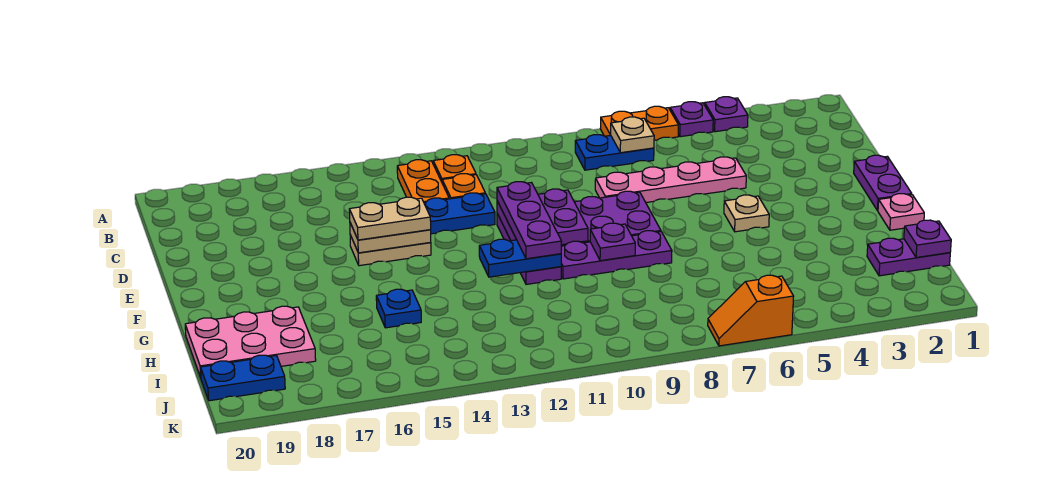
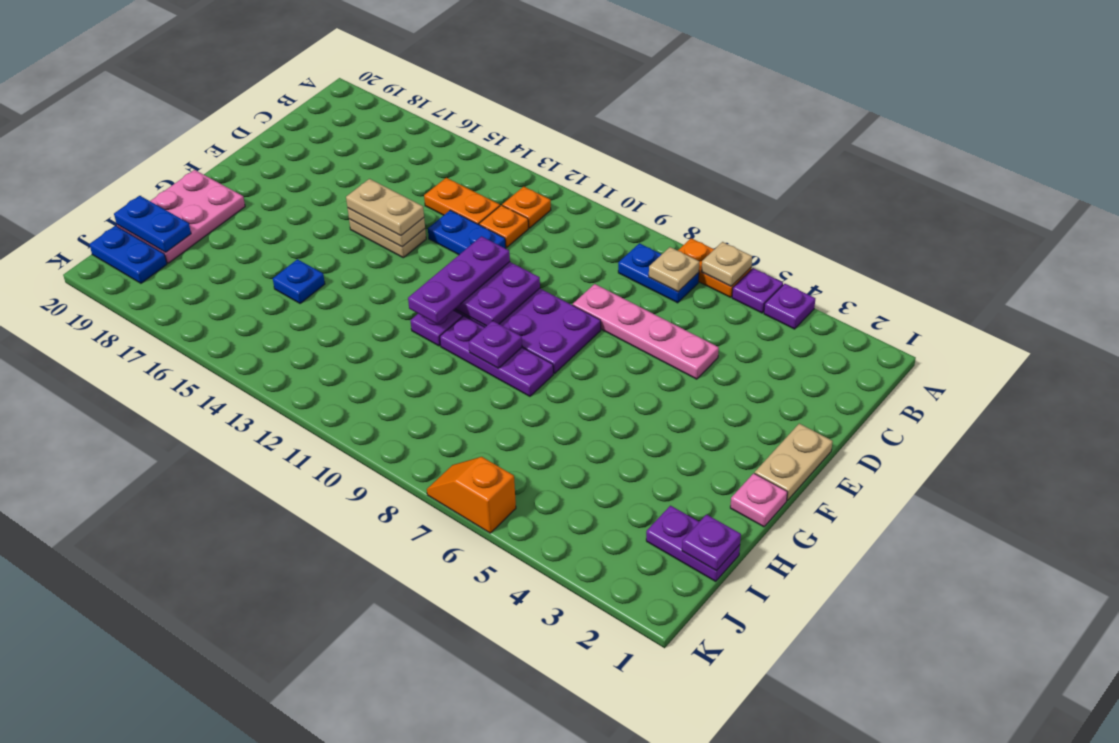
orange plate B13:C13 level 1 -> orange plate C13:C14 level 1
purple plate E1:F1 level 1 -> tan plate E1:F1 level 1
tan plate F5 level 1 -> tan plate A6 level 2
blue plate G11:G12 level 2 -> blue plate I19:I20 level 2
pink plate H18:I20 level 1 -> pink plate G19:I20 level 1

